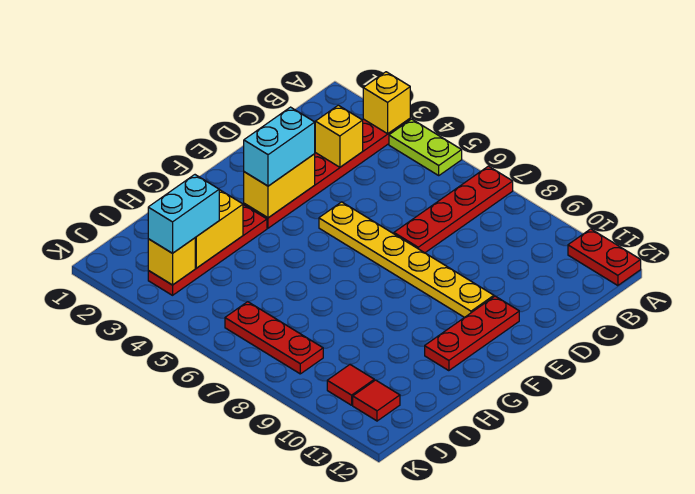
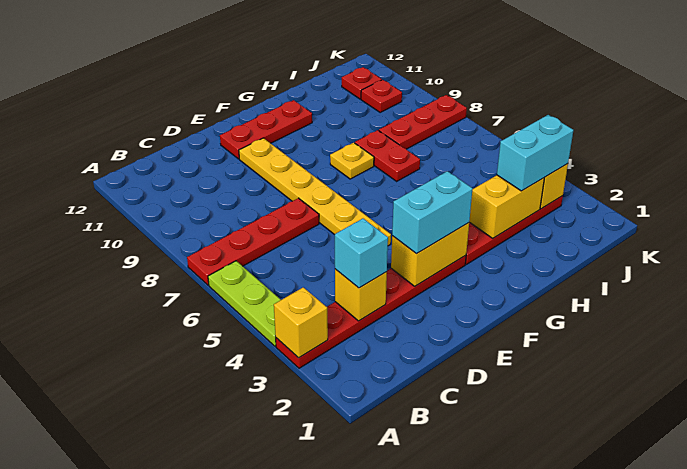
lime plate A4:A5 level 1 -> lime plate A4:A6 level 1
red plate A11:A12 level 1 -> red plate H7:H8 level 1
none -> cyan brick C3 level 3
none -> yellow plate G8 level 1
red plate J6:J8 level 1 -> red plate I8:K8 level 1
red tile J10 level 1 -> red plate J10 level 1
red tile J11 level 1 -> red plate J11 level 1

